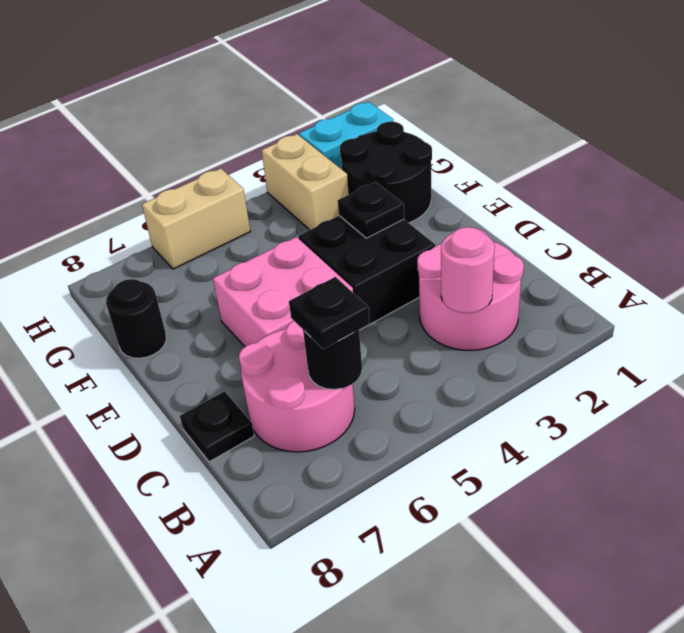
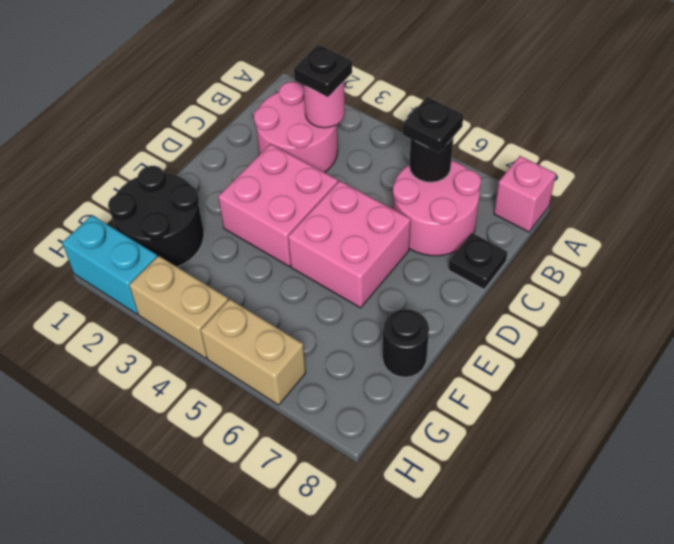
none -> pink brick A8 level 1
black brick D3:E4 level 1 -> pink brick D3:E4 level 1
black plate E3 level 2 -> black plate B3 level 3
tan brick G3:H3 level 1 -> tan brick H3:H4 level 1

